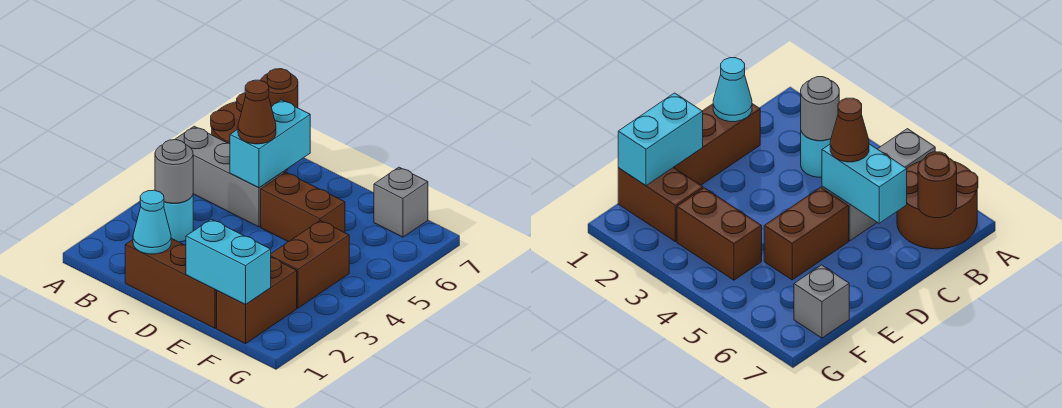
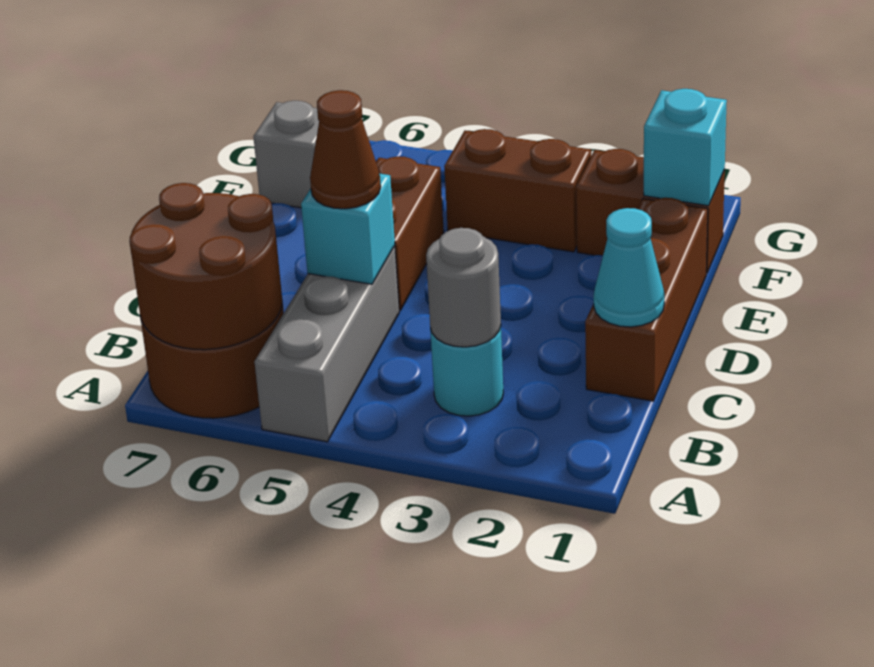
brown round brick B7 level 2 -> brown round brick A6:B7 level 2
cyan brick C5:C6 level 2 -> cyan brick C5 level 2
cyan brick E1:F1 level 2 -> cyan brick F1 level 2

